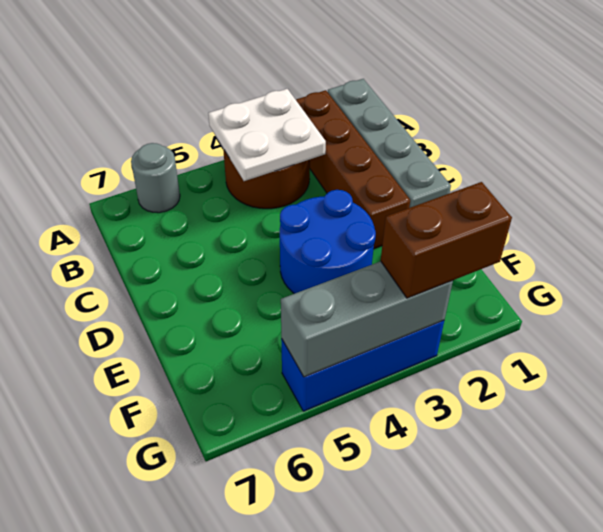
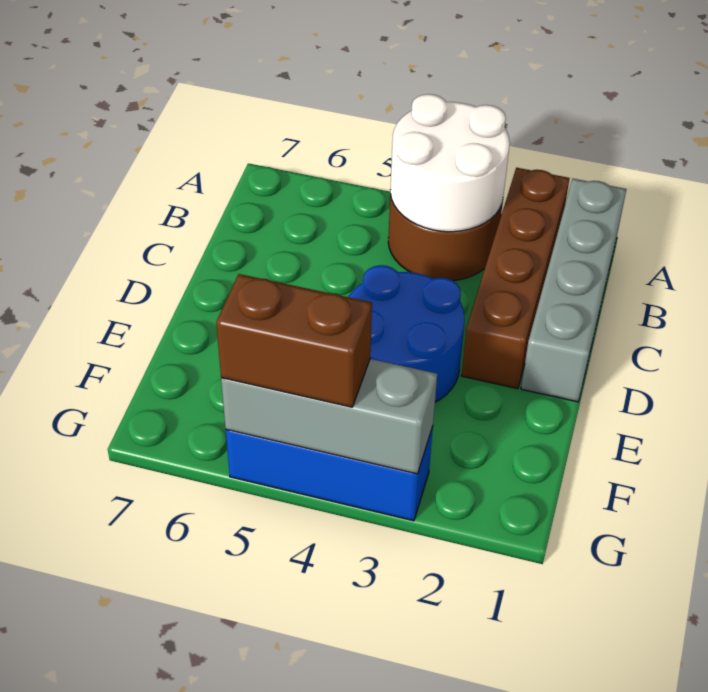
white plate A3:B4 level 2 -> white round brick A3:B4 level 2
grey round brick A6 level 1 -> none
brown brick G2:G3 level 3 -> brown brick G4:G5 level 3

